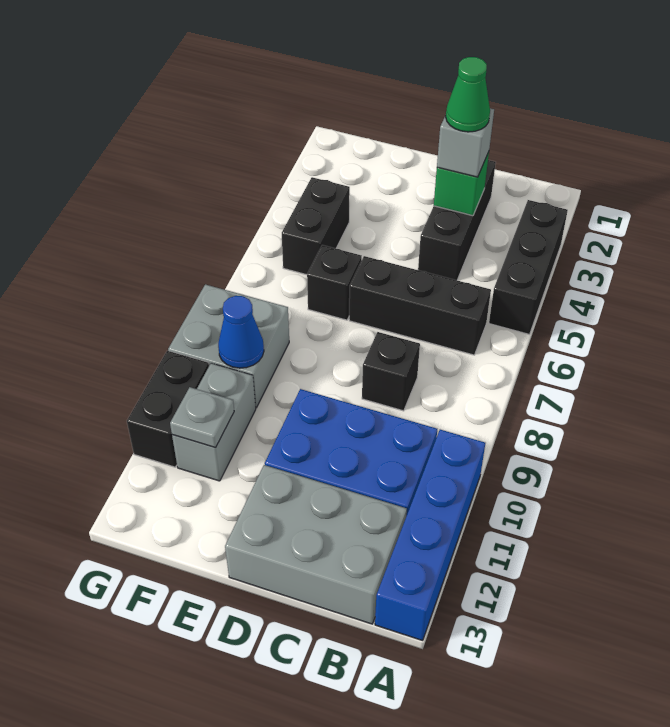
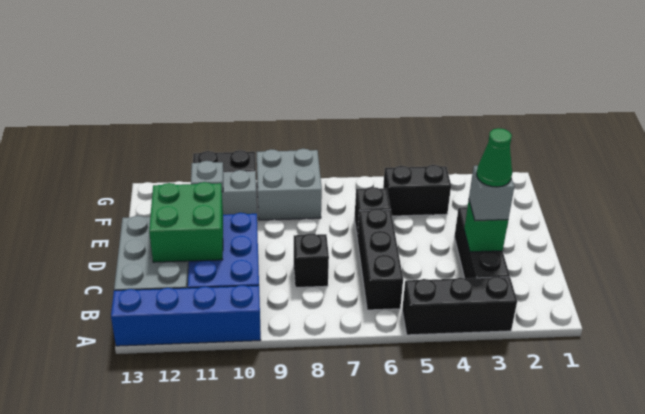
black brick C2:C4 level 1 -> black brick B3:D3 level 1
none -> green brick C11:D12 level 2
blue cone F9 level 2 -> none

